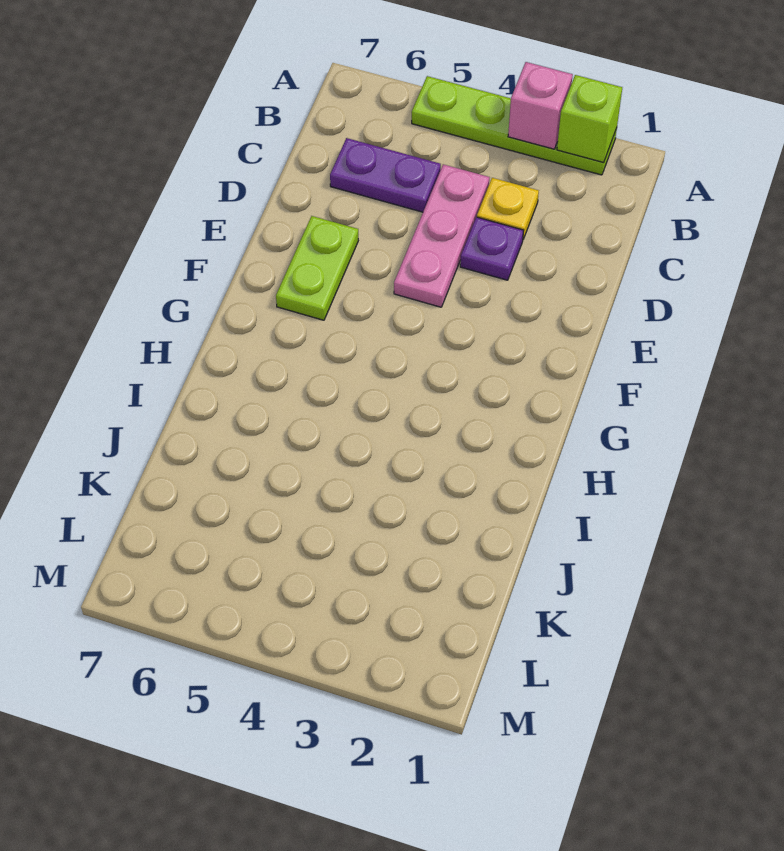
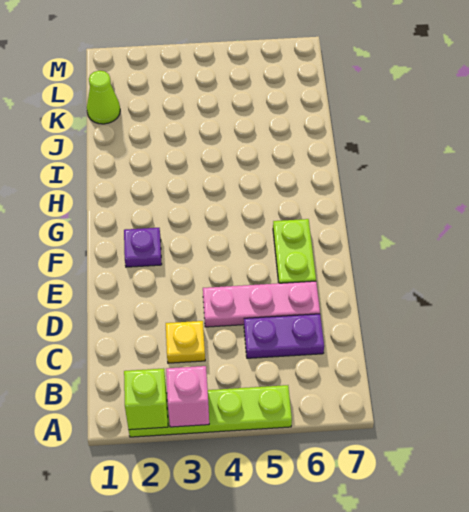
pink plate C4:E4 level 1 -> pink plate D4:D6 level 1
purple plate D3 level 1 -> purple plate F2 level 1
none -> lime cone K1 level 1

